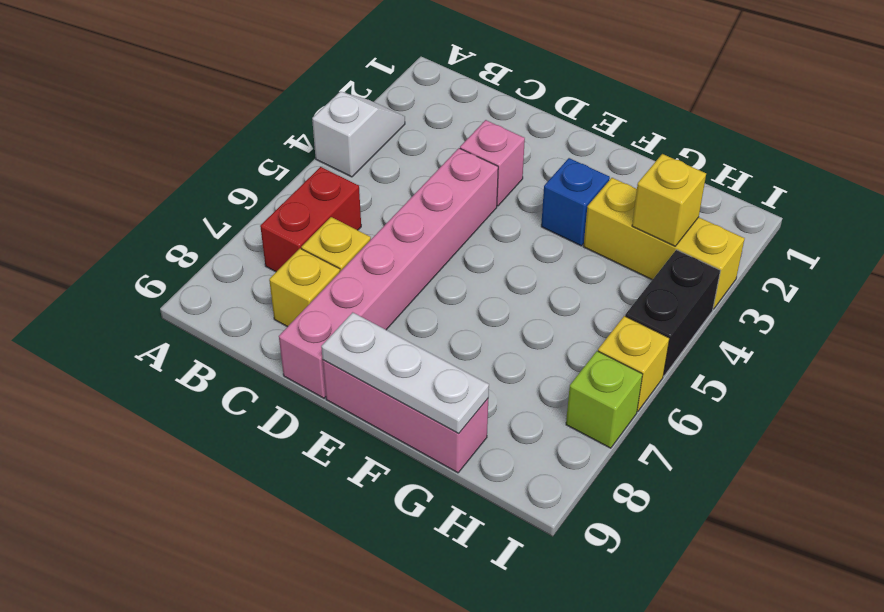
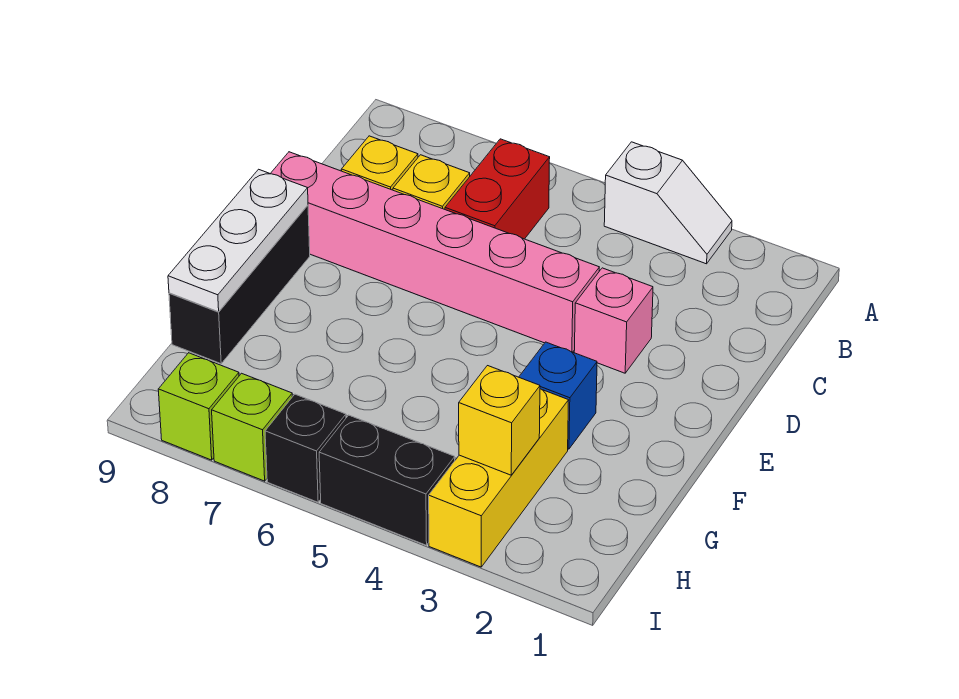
red brick B6:B7 level 1 -> red brick B6:C6 level 1
pink brick E9:G9 level 1 -> black brick E9:G9 level 1
yellow brick I6 level 1 -> black brick I6 level 1
none -> lime brick I8 level 1

